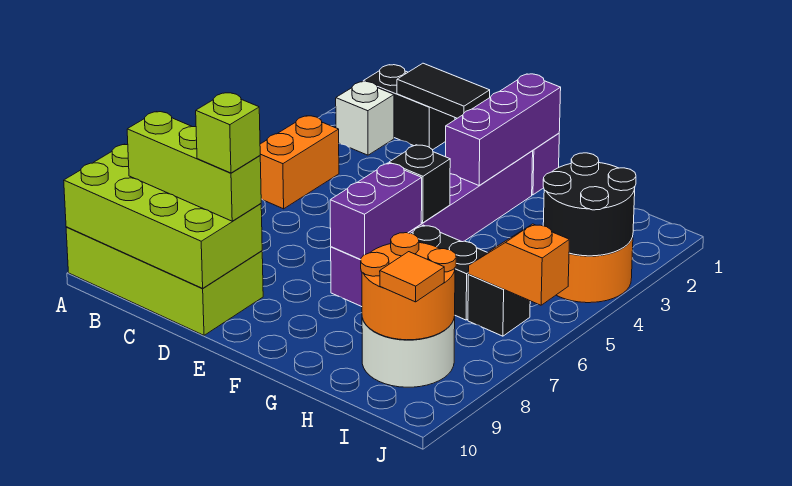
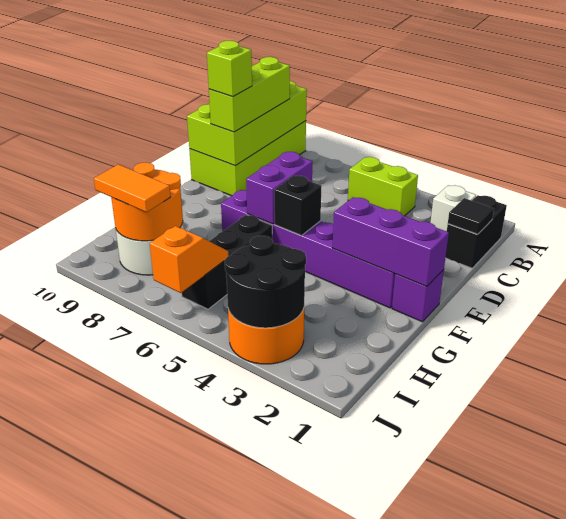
orange brick B4:B5 level 1 -> lime brick B4:B5 level 1
black tile C1:D1 level 2 -> black tile C1 level 2
purple brick F6:F7 level 2 -> purple brick E6:F6 level 2
orange tile I9 level 3 -> orange tile I8:I9 level 3

